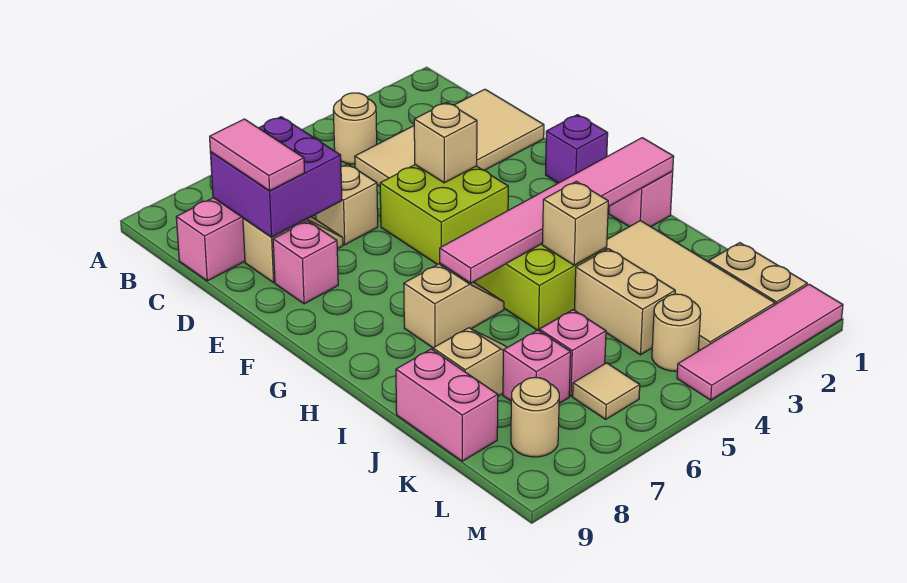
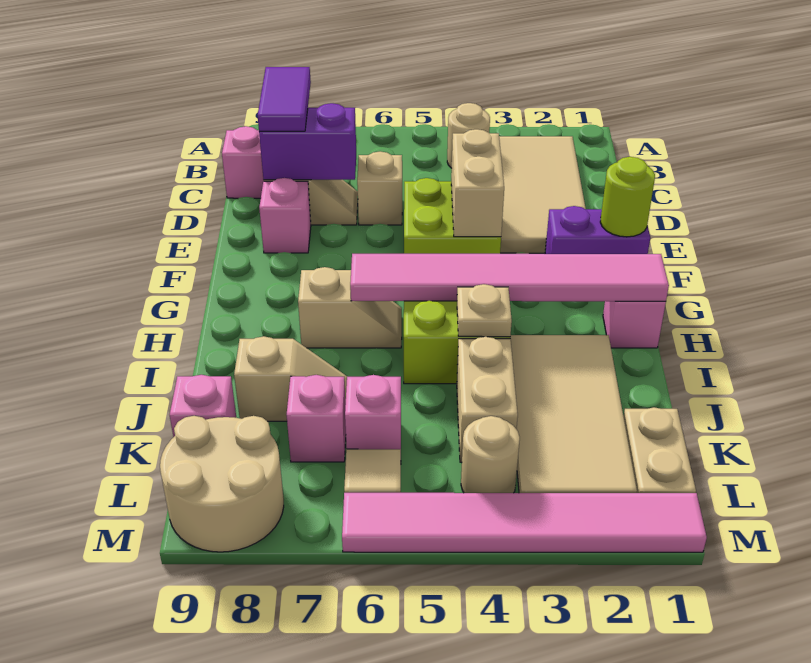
tan tile C1:D4 level 1 -> tan tile B2:E3 level 1
purple brick C7:D8 level 2 -> purple brick D7:D8 level 2
pink tile C8:D8 level 3 -> purple tile C8:D8 level 3
tan brick E4 level 2 -> tan brick E4:F4 level 2
purple brick F1 level 1 -> purple brick F1:F2 level 1
none -> lime round brick F1 level 2
tan brick I4 level 2 -> tan plate I4 level 2
pink brick J9:K9 level 1 -> pink brick K9 level 1
tan round brick L8 level 1 -> tan round brick L8:M9 level 1
pink tile M1:M4 level 1 -> pink tile M1:M6 level 1

